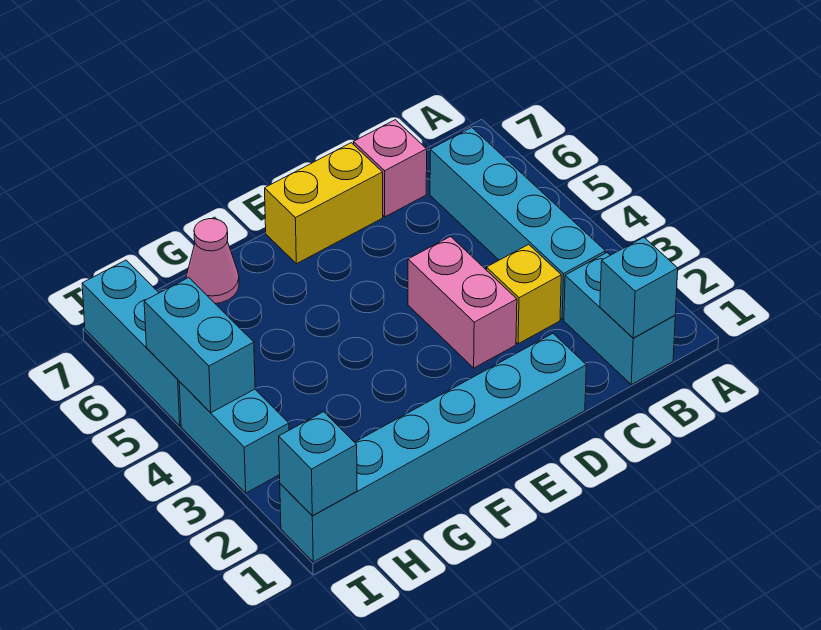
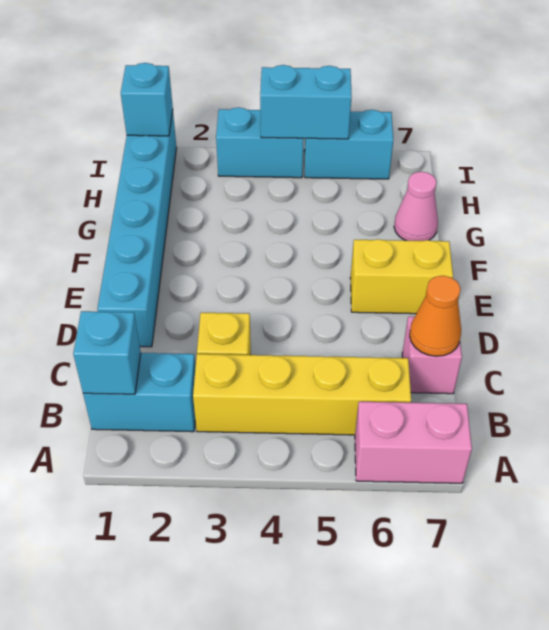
cyan brick B3:B6 level 1 -> yellow brick B3:B6 level 1
none -> orange cone C7 level 2
pink brick D3:D4 level 1 -> pink brick A6:A7 level 1
yellow brick D7:E7 level 1 -> yellow brick E6:E7 level 1
cyan brick I5:I7 level 1 -> cyan brick I5:I6 level 1

